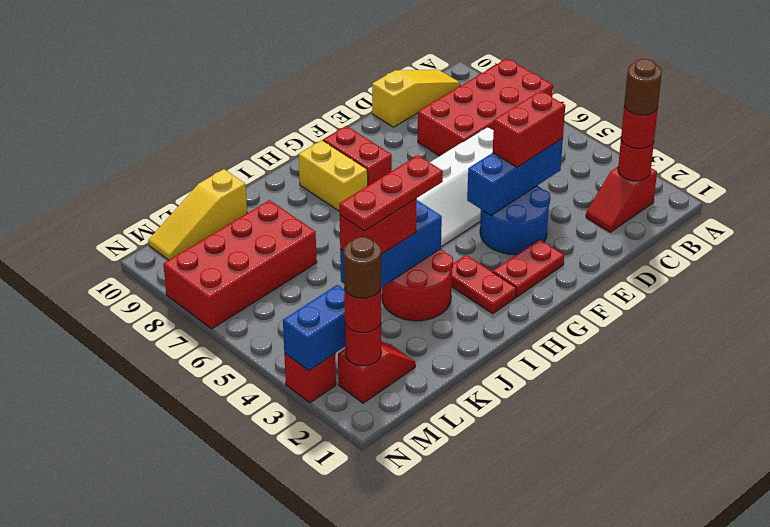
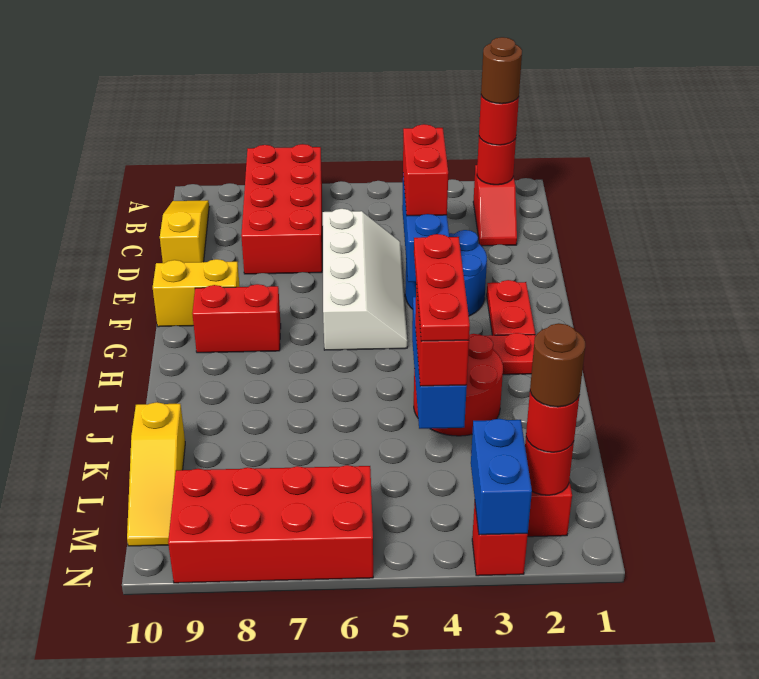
yellow brick H8:H9 level 1 -> yellow brick F9:F10 level 1
red brick K7:N8 level 1 -> red brick M6:N9 level 1

